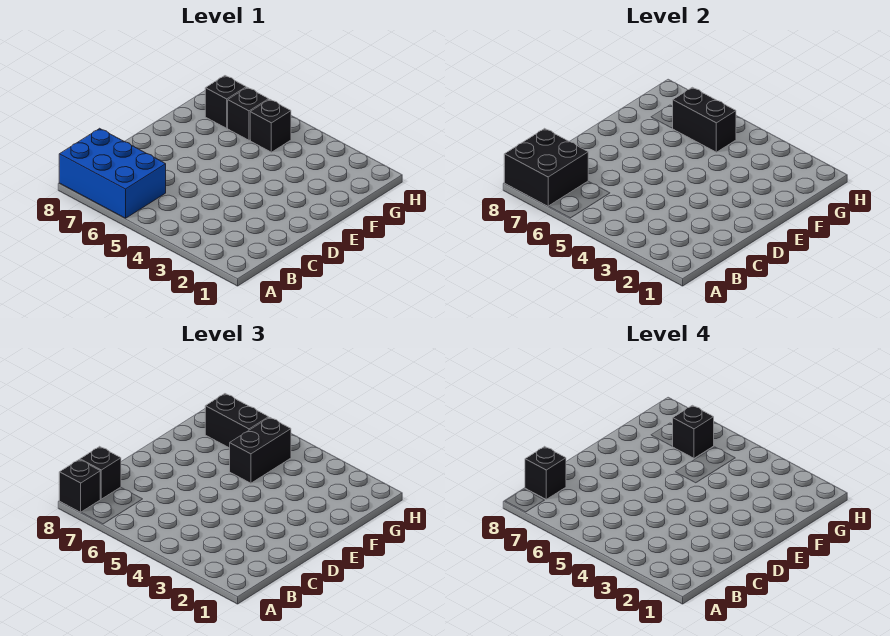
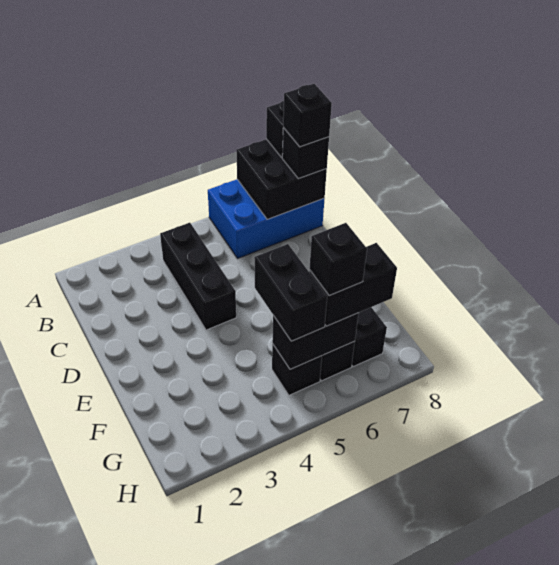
none -> black brick B4:D4 level 1

